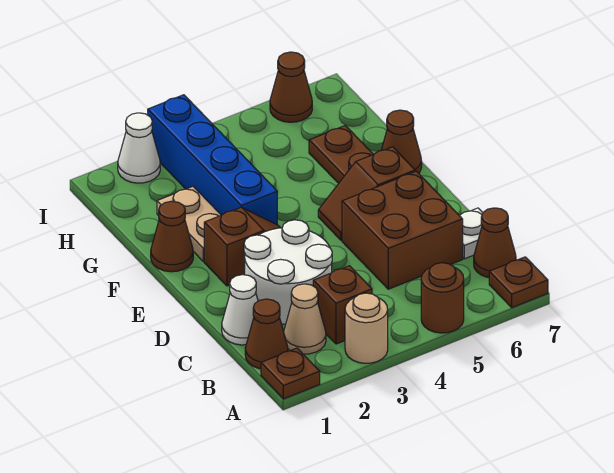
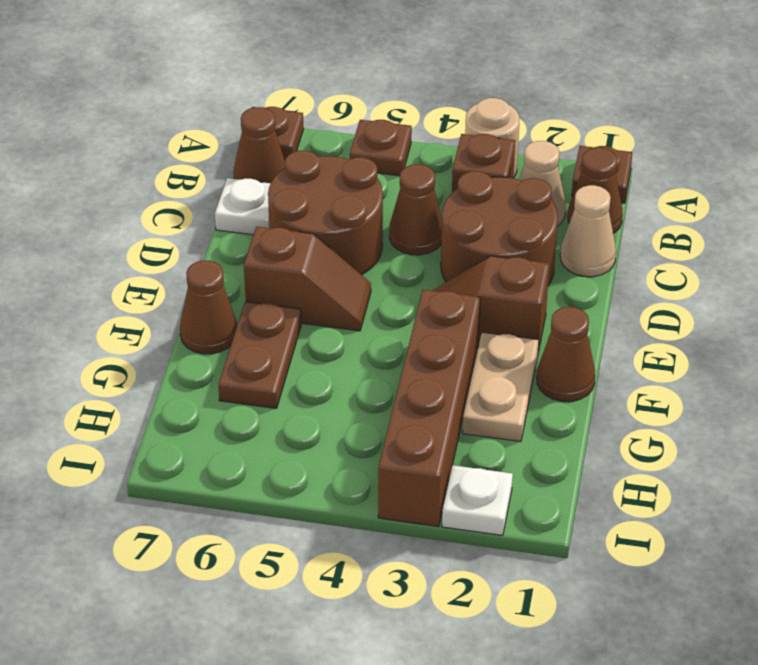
brown round brick A5 level 1 -> brown plate A5 level 1
white cone C1 level 1 -> tan cone C1 level 1
white round brick C2:D3 level 1 -> brown round brick C2:D3 level 1
brown brick C5:D6 level 1 -> brown round brick C5:D6 level 1
blue brick F3:I3 level 1 -> brown brick F3:I3 level 1
white cone I2 level 1 -> white plate I2 level 1
brown cone I6 level 1 -> brown cone C4 level 1

